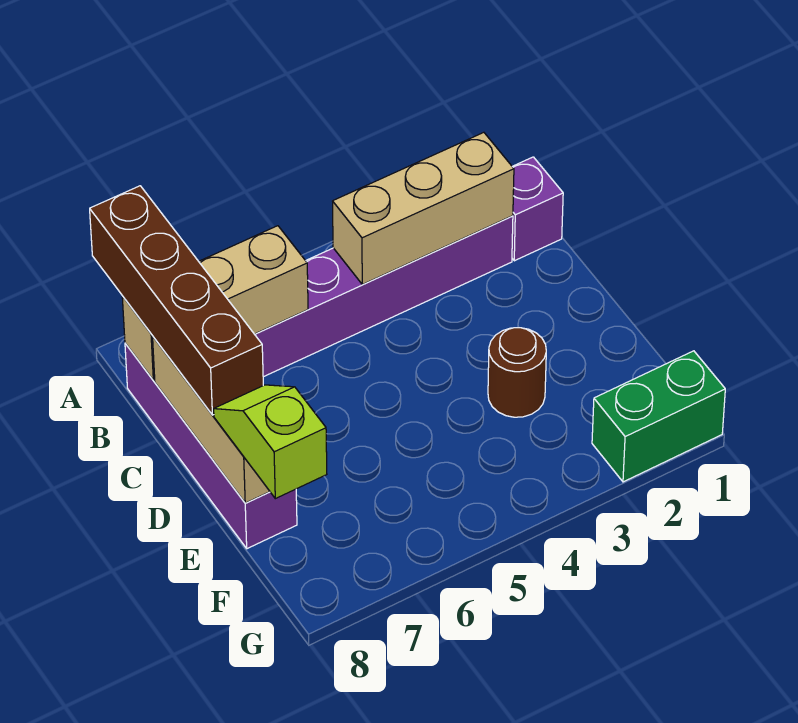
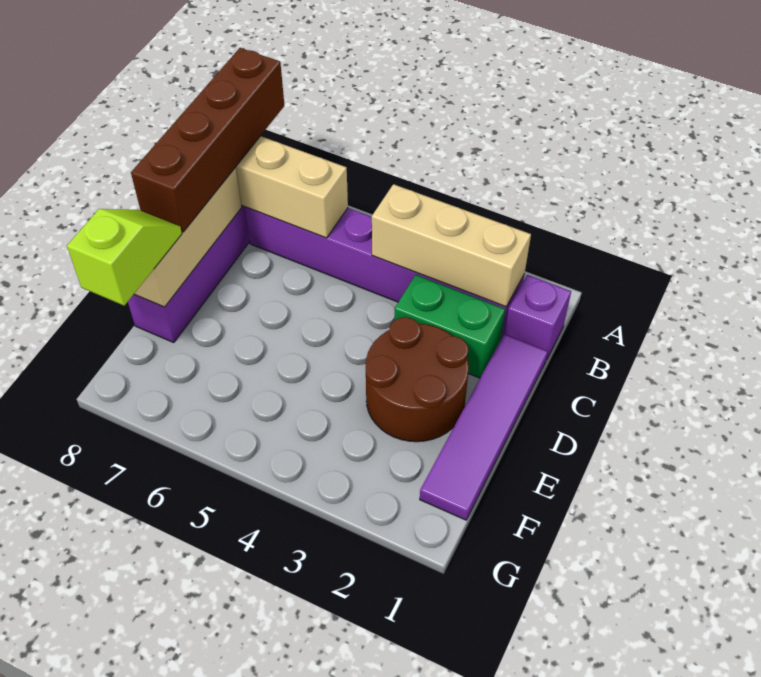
none -> purple tile C1:F1 level 1
brown round brick E3 level 1 -> brown round brick D2:E3 level 1
green brick G1:G2 level 1 -> green brick C2:C3 level 1

